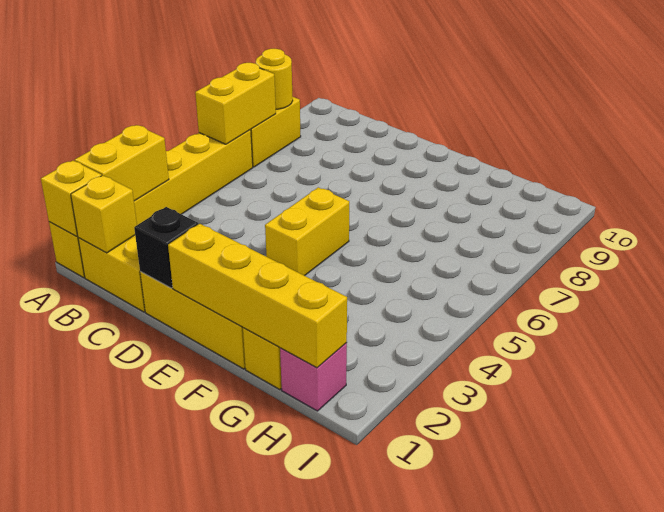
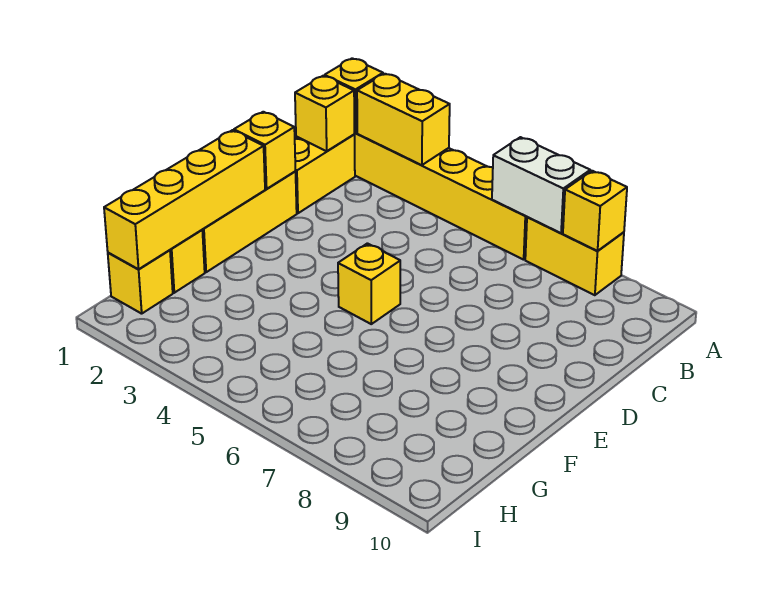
yellow brick A6:A7 level 2 -> white brick A6:A7 level 2
yellow round brick A8 level 2 -> yellow brick A8 level 2
black brick D1 level 2 -> yellow brick D1 level 2
yellow brick E4:E5 level 1 -> yellow brick E5 level 1
pink brick H1 level 1 -> yellow brick H1 level 1

